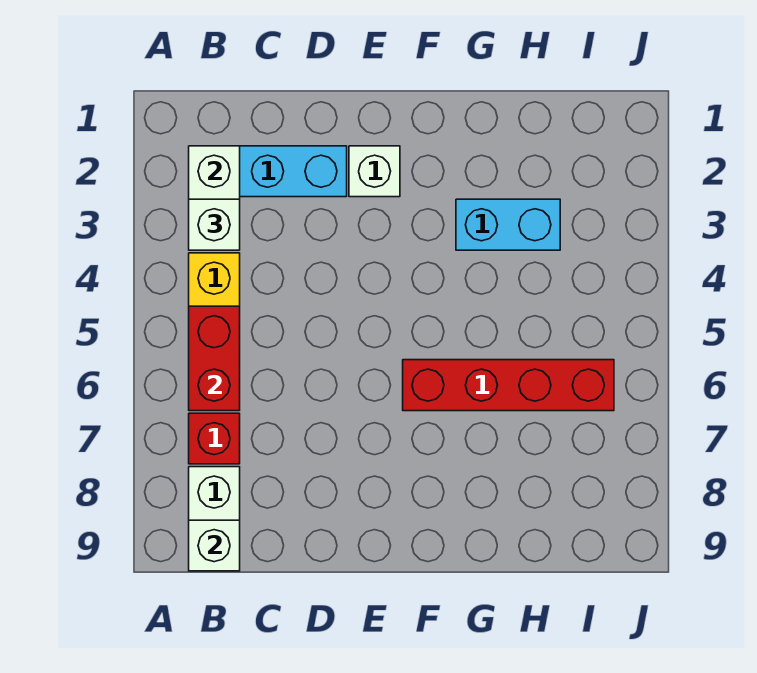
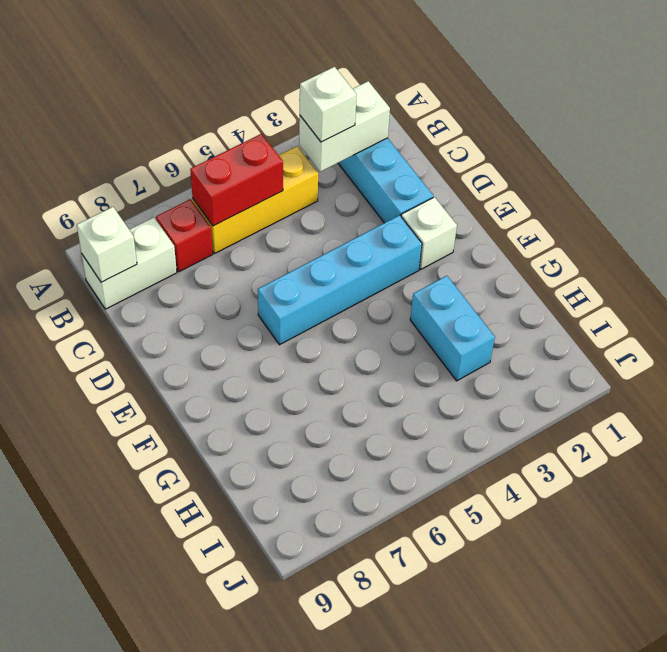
none -> cyan brick E3:E6 level 1
red brick F6:I6 level 1 -> none

